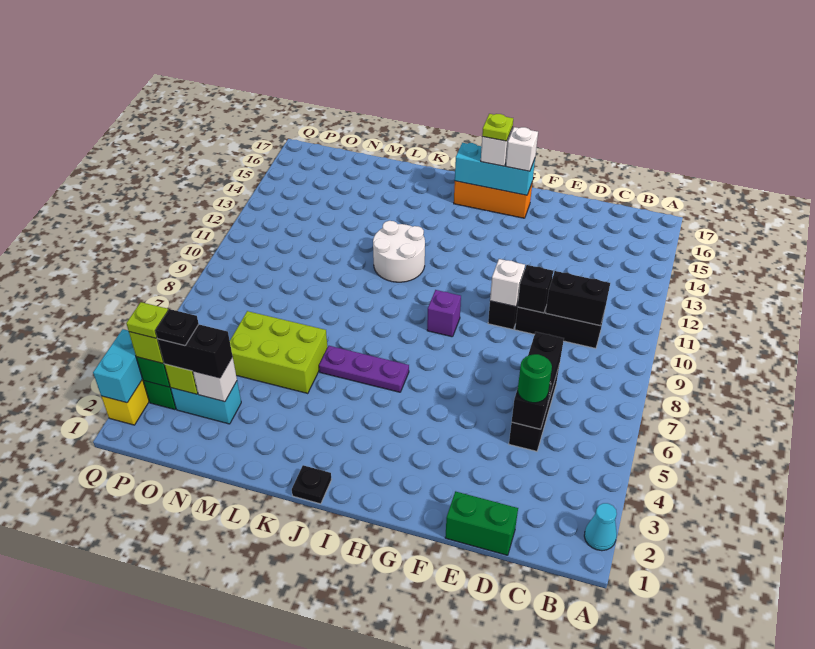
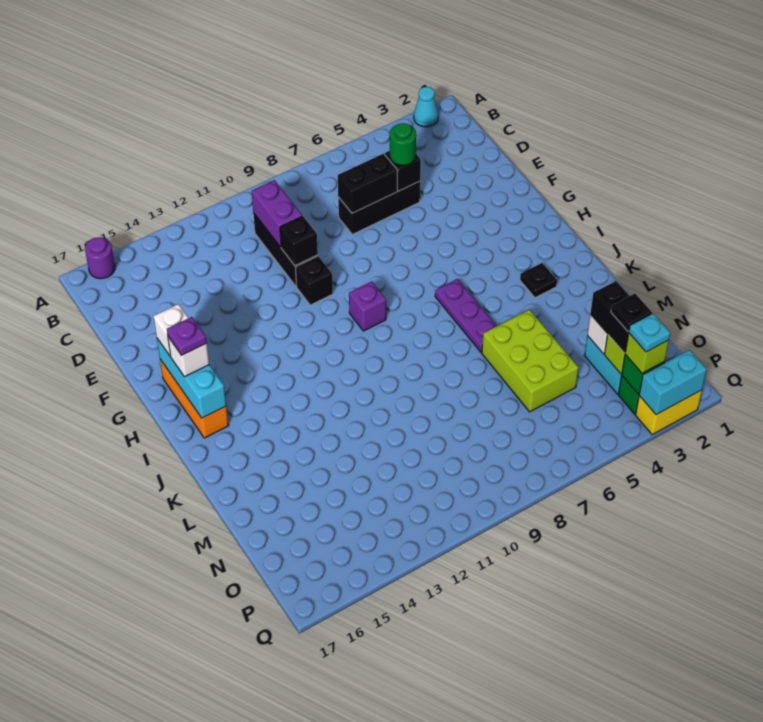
none -> purple round brick A16 level 1
black brick C10:D10 level 2 -> purple brick C10:D10 level 2
green brick D1:E1 level 1 -> none
white brick F10 level 2 -> none
lime plate H16 level 4 -> purple plate H16 level 4
black plate J1 level 1 -> black plate J3 level 1
white round brick J11:K12 level 1 -> none
lime plate P3 level 4 -> cyan plate P3 level 4

